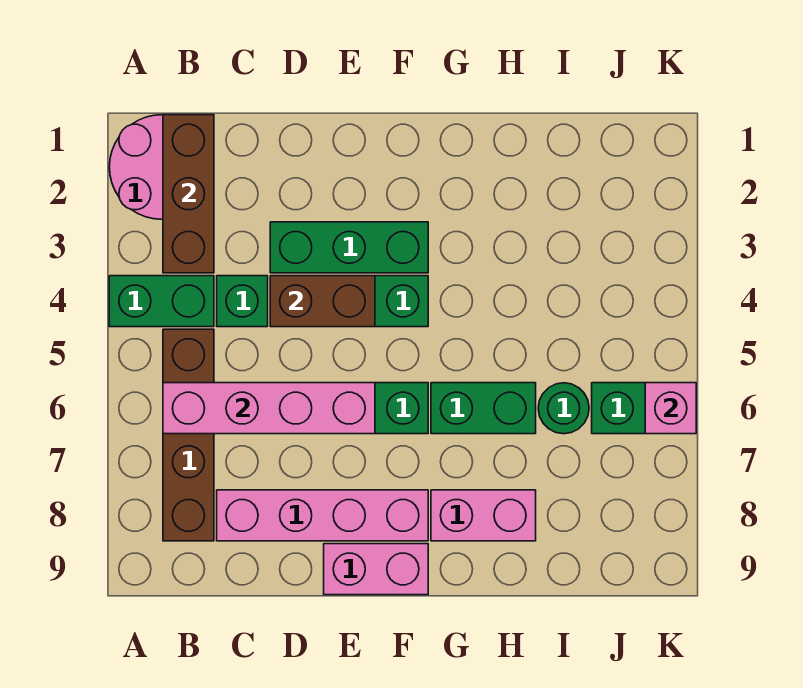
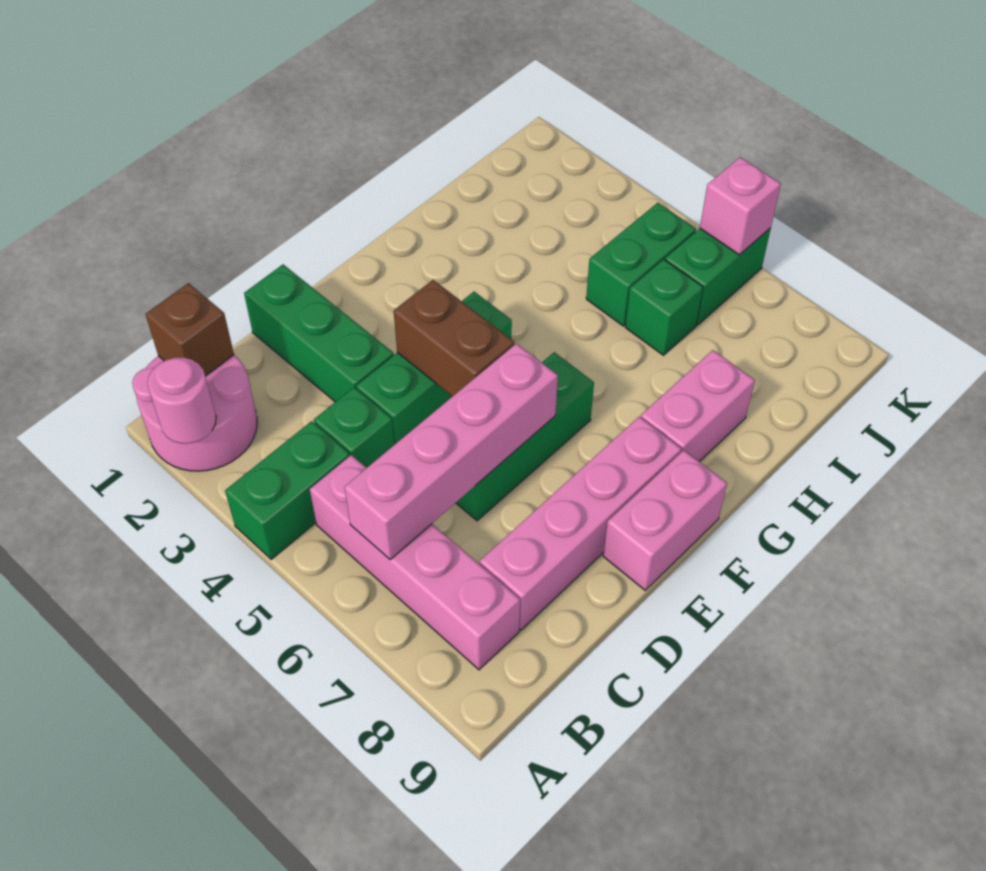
none -> pink round brick A2 level 2
brown brick B1:B3 level 2 -> brown brick B1 level 2
brown brick B5:B8 level 1 -> pink brick B5:B8 level 1
green brick D3:F3 level 1 -> green brick D1:D3 level 1
brown brick D4:E4 level 2 -> brown brick E4:E5 level 2
green brick G6:H6 level 1 -> green brick I5:J5 level 1
green round brick I6 level 1 -> green brick I6 level 1

